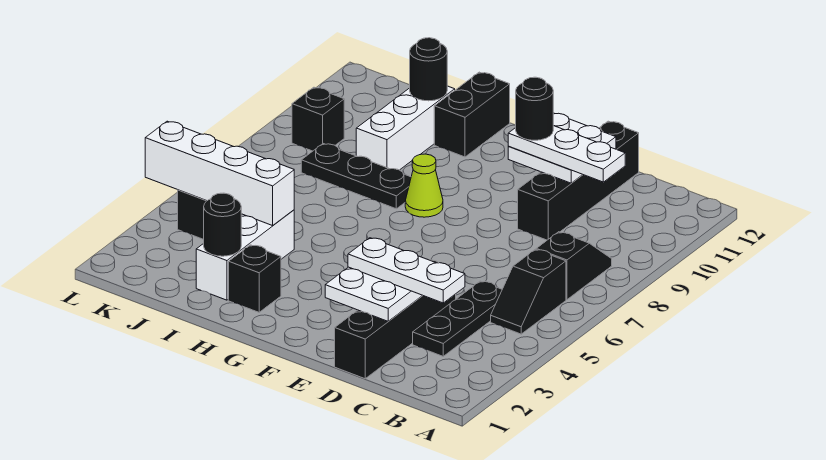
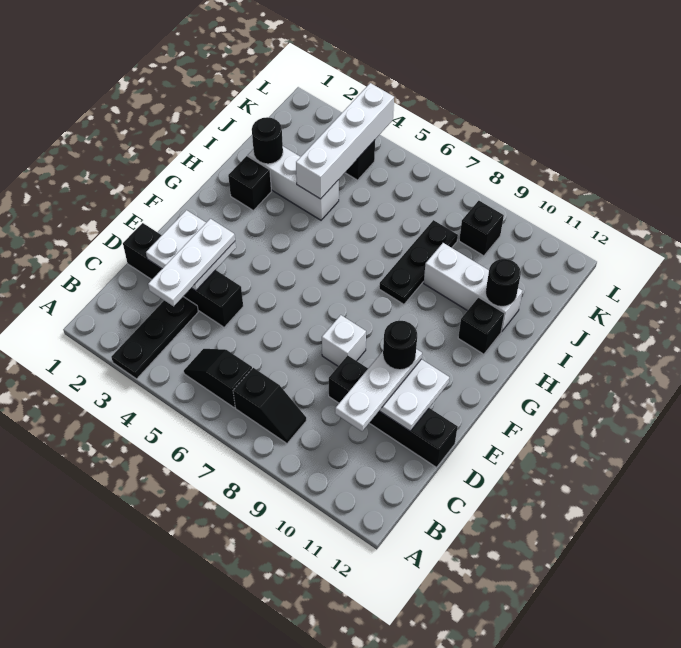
black plate C3:C5 level 1 -> black plate A3:C3 level 1
none -> white brick E8 level 1
lime cone G8 level 1 -> none
black brick H11:H12 level 1 -> black brick H11 level 1

